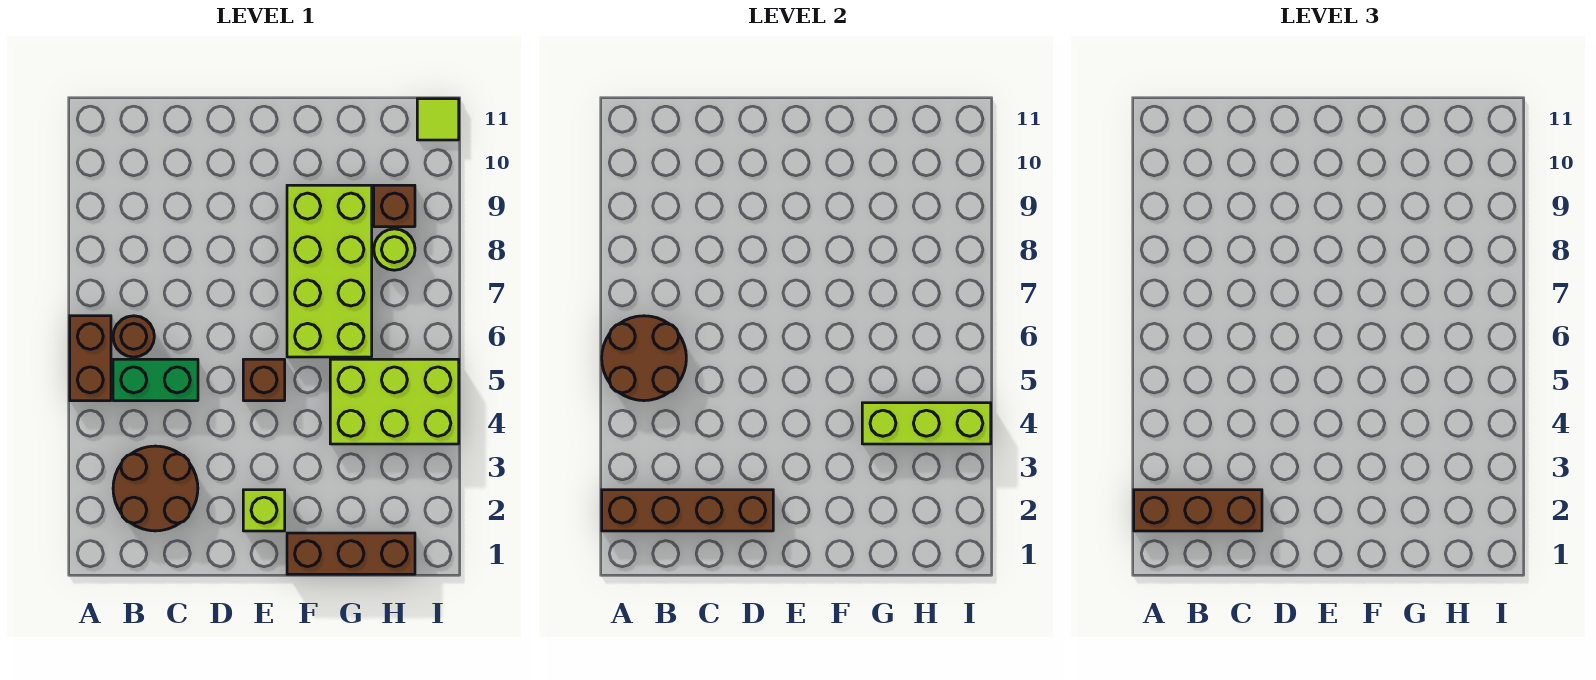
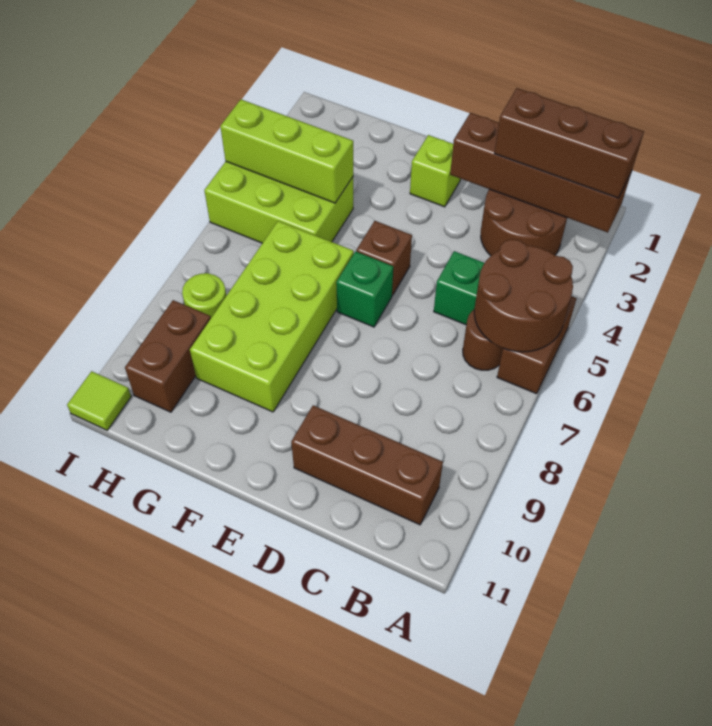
none -> green brick E6 level 1
brown brick F1:H1 level 1 -> brown brick B10:D10 level 1
brown brick H9 level 1 -> brown brick H9:H10 level 1

